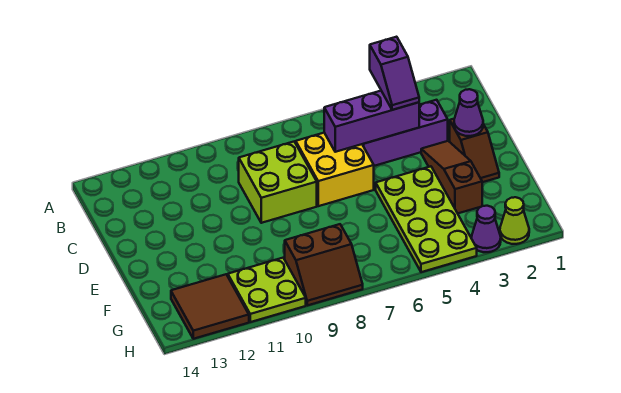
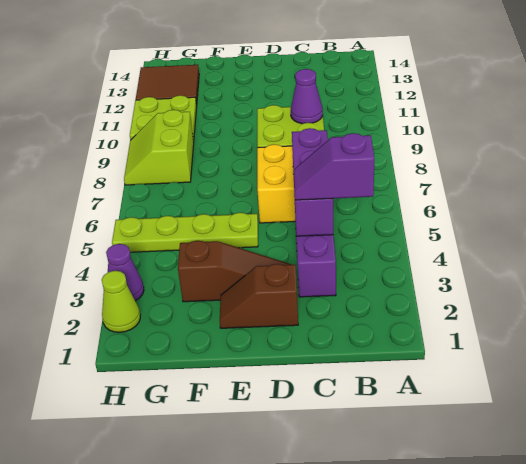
purple cone D2 level 2 -> purple cone C9 level 2
lime plate E4:H5 level 1 -> lime plate E5:H5 level 1
brown slope G8:H9 level 1 top G -> lime slope G8:H9 level 1 top G

